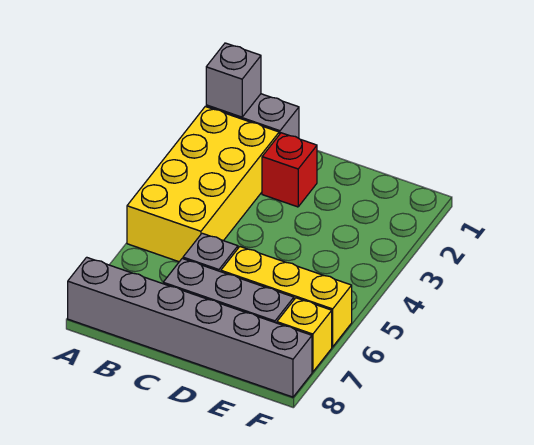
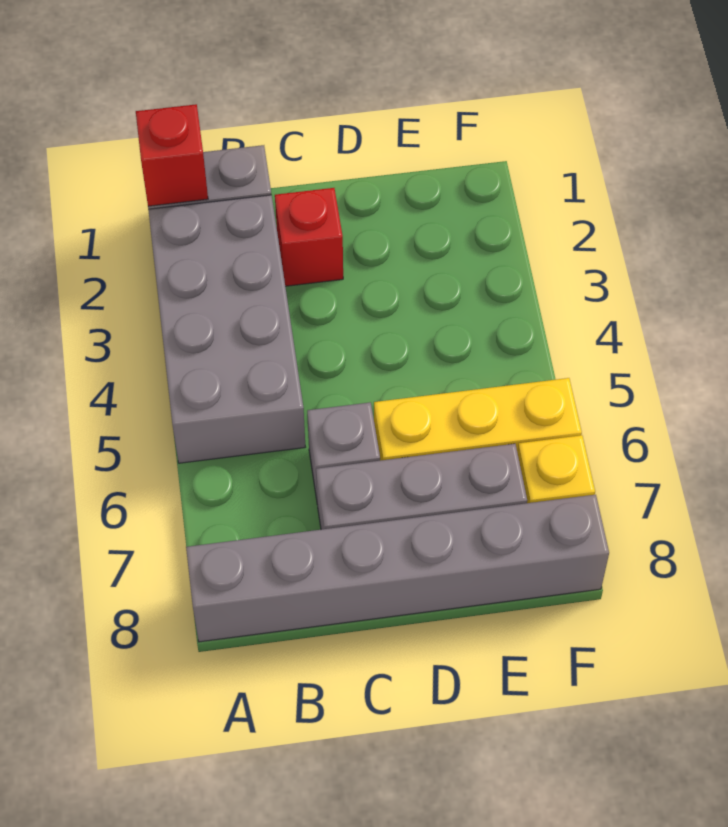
grey brick A1 level 2 -> red brick A1 level 2
yellow brick A2:B5 level 1 -> grey brick A2:B5 level 1

